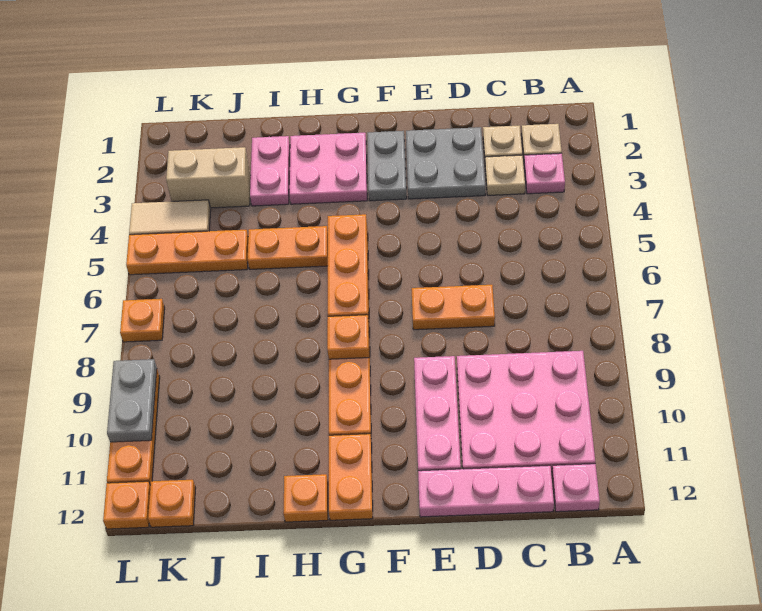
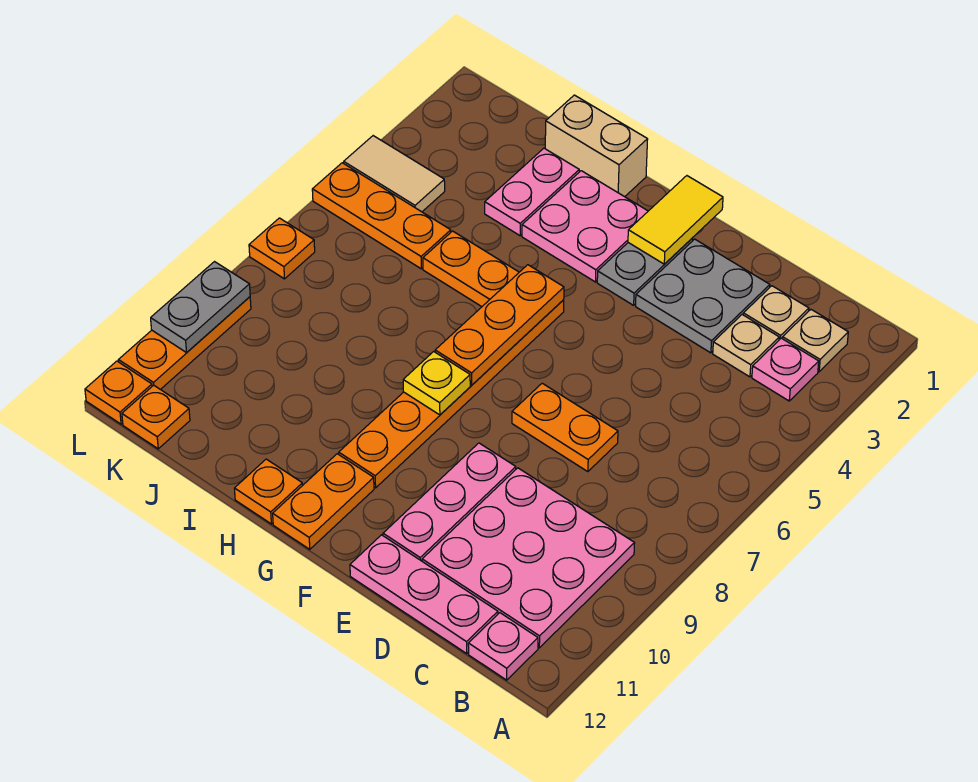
none -> yellow tile F1:F2 level 2
orange plate G8 level 2 -> yellow plate G8 level 2
tan brick J3:K3 level 1 -> tan brick H1:I1 level 1

